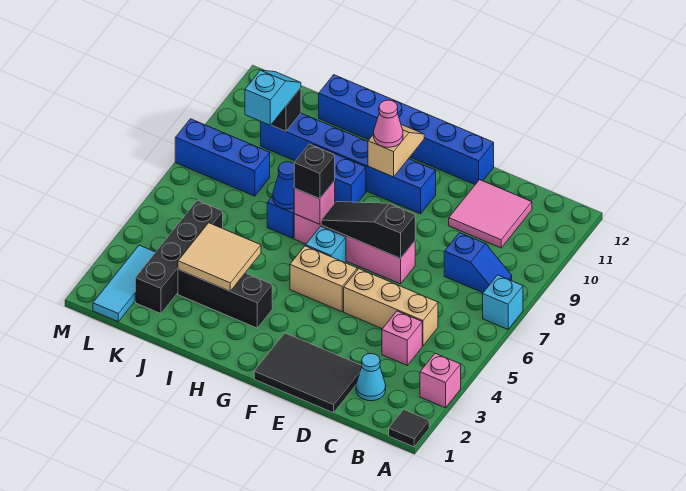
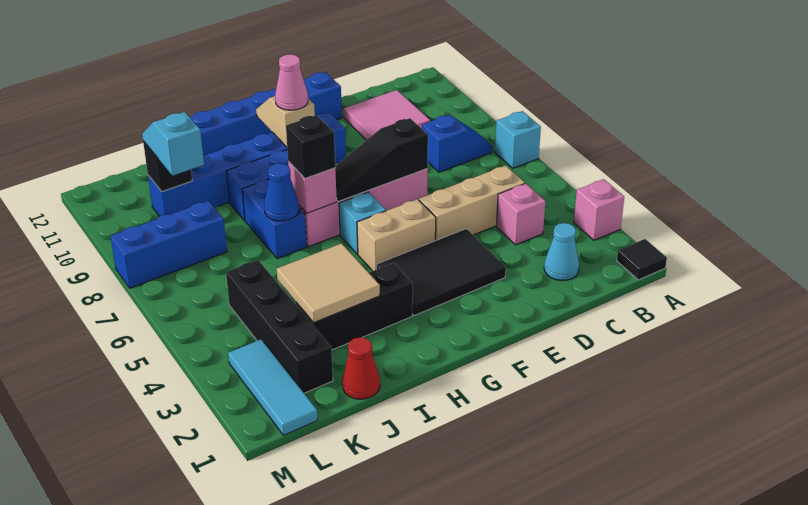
black tile D1:F2 level 1 -> black tile E3:G4 level 1
none -> red cone J1 level 1

